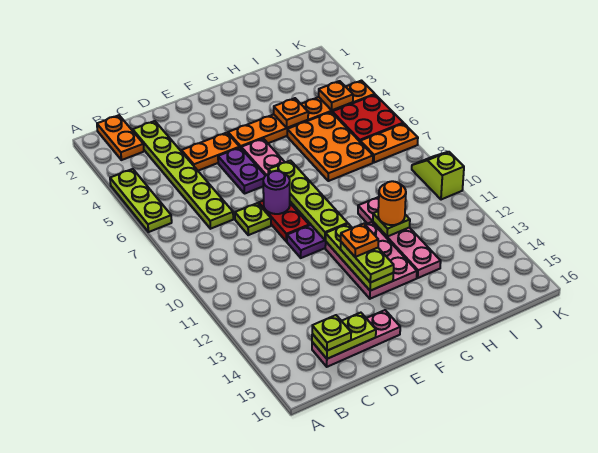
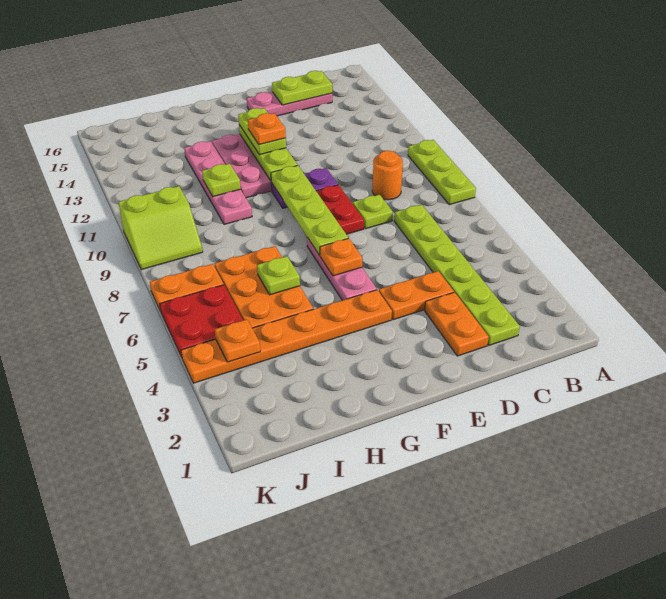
lime plate A4:A6 level 1 -> lime plate A8:A10 level 1
orange plate B1:B2 level 1 -> orange plate D2:D3 level 1
lime plate C15 level 3 -> lime plate H6 level 2
purple plate E5:E6 level 1 -> none
purple round brick E8 level 2 -> none
orange plate H4 level 2 -> orange plate F6 level 2
orange round brick H11 level 3 -> orange round brick C9 level 1
lime slope K9:K10 level 1 top 10 -> lime slope J9:K10 level 1 top 10

